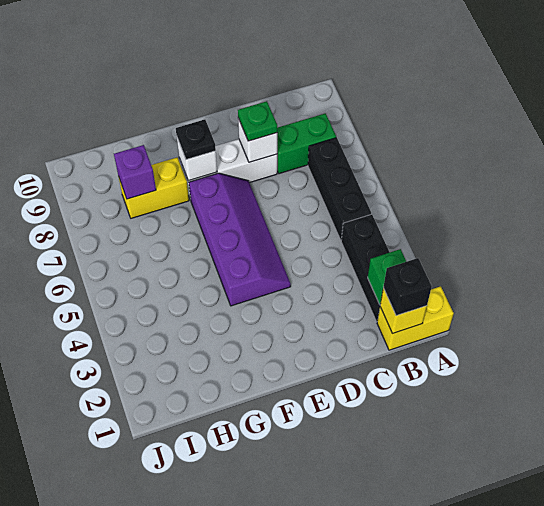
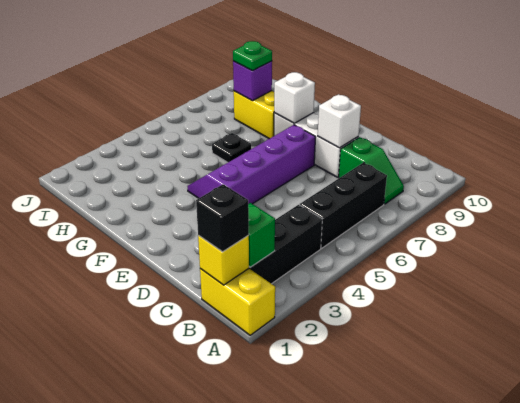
green brick B8:C8 level 1 -> green slope B8:C8 level 1 top C
green plate D8 level 3 -> green plate H8 level 3
purple slope E4:F7 level 1 top F -> purple slope E4:F7 level 1 top E
black plate F8 level 3 -> black plate G6 level 1

